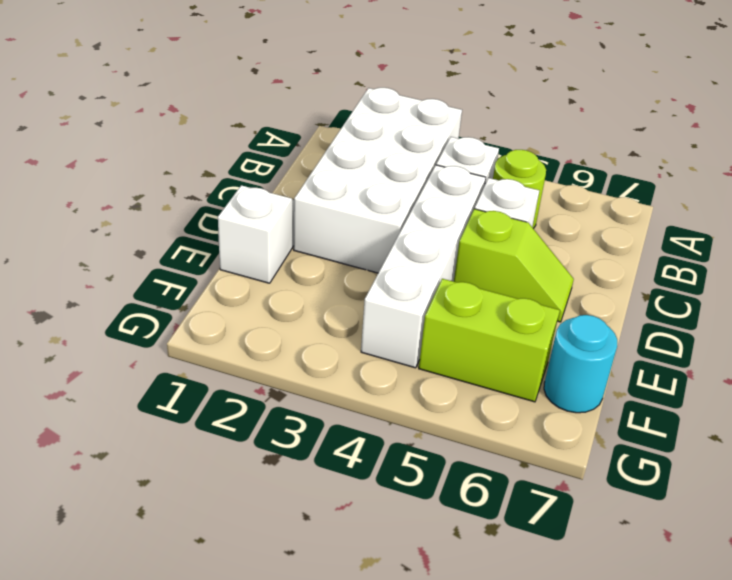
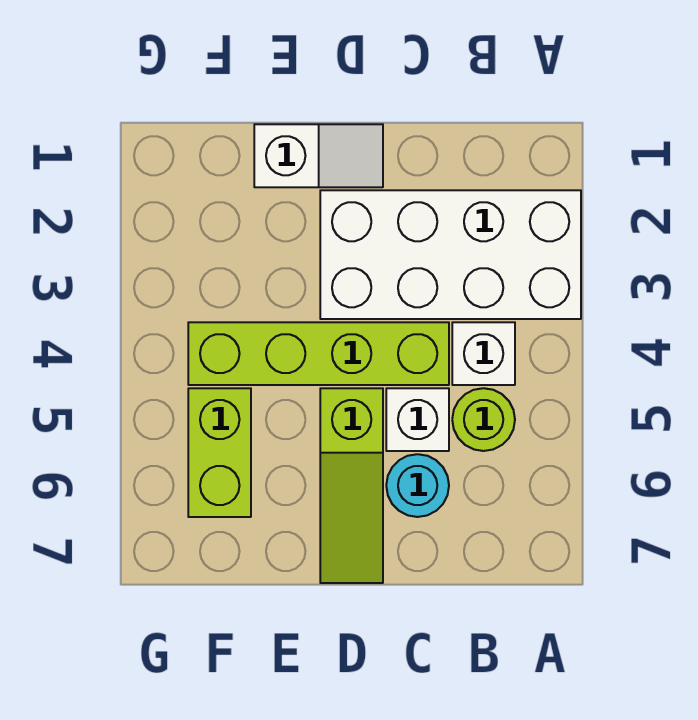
white brick C4:F4 level 1 -> lime brick C4:F4 level 1
lime slope D5:D6 level 1 top 5 -> lime slope D5:D7 level 1 top 5
cyan round brick F7 level 1 -> cyan round brick C6 level 1

